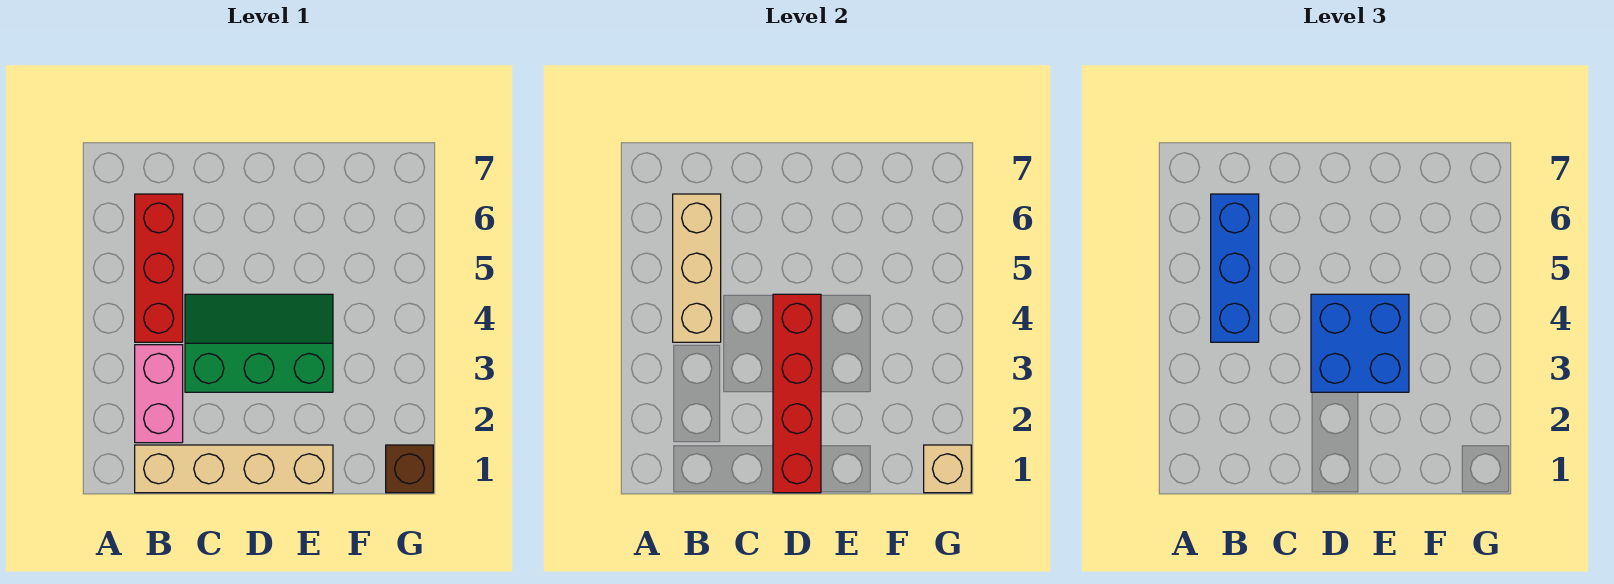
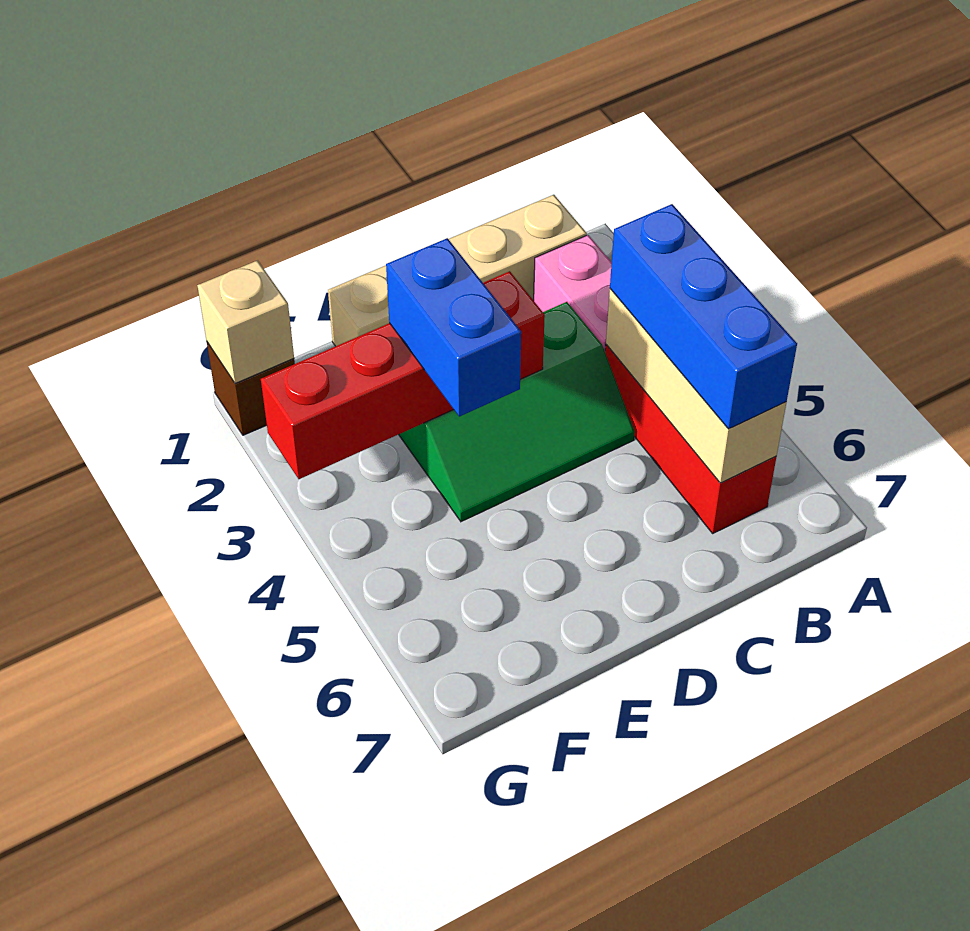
red brick D1:D4 level 2 -> red brick D3:G3 level 2
blue brick D3:E4 level 3 -> blue brick E3:E4 level 3

